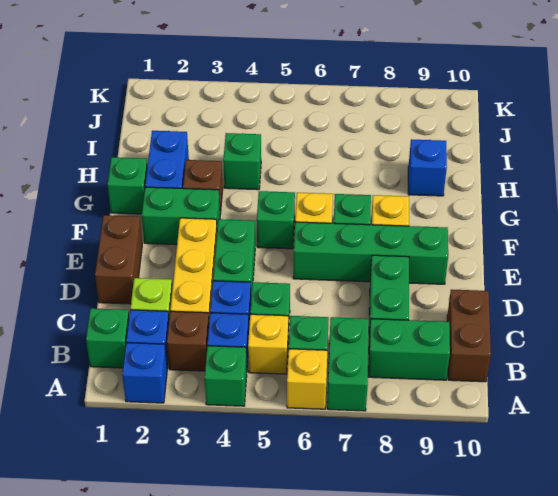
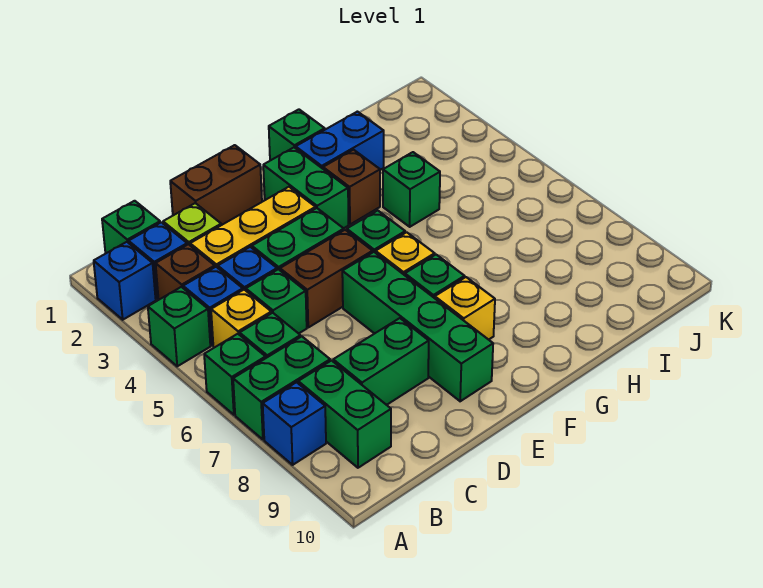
yellow brick A6 level 1 -> green brick A6 level 1
brown brick B10:C10 level 1 -> brown brick D5:E5 level 1
blue brick H9 level 1 -> blue brick A8 level 1

